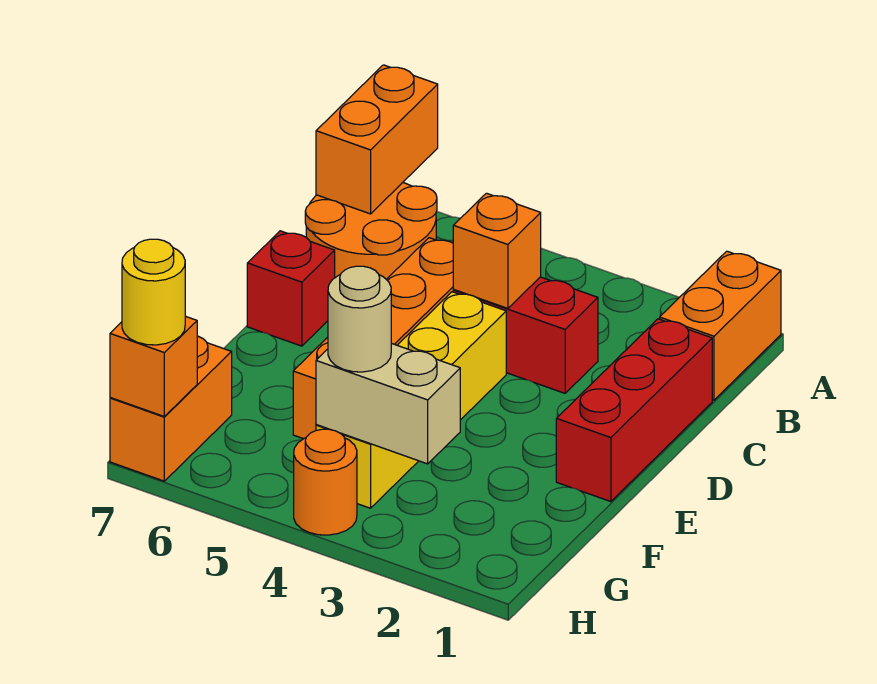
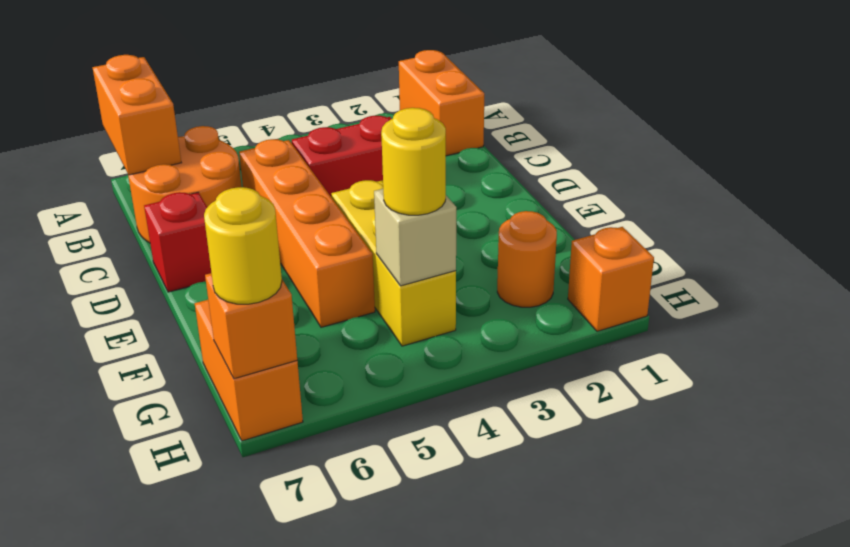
red brick C1:E1 level 1 -> none
orange brick C4 level 2 -> orange brick H1 level 1
yellow brick D4:G4 level 1 -> yellow brick E4:G4 level 1
tan brick G3:G4 level 2 -> tan brick G4 level 2
tan round brick G4 level 3 -> yellow round brick G4 level 3
orange round brick H4 level 1 -> orange round brick G2 level 1

